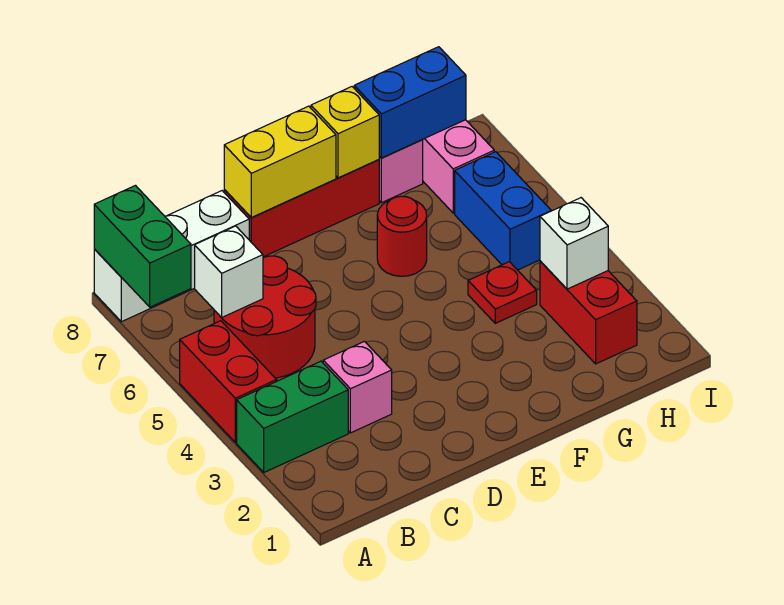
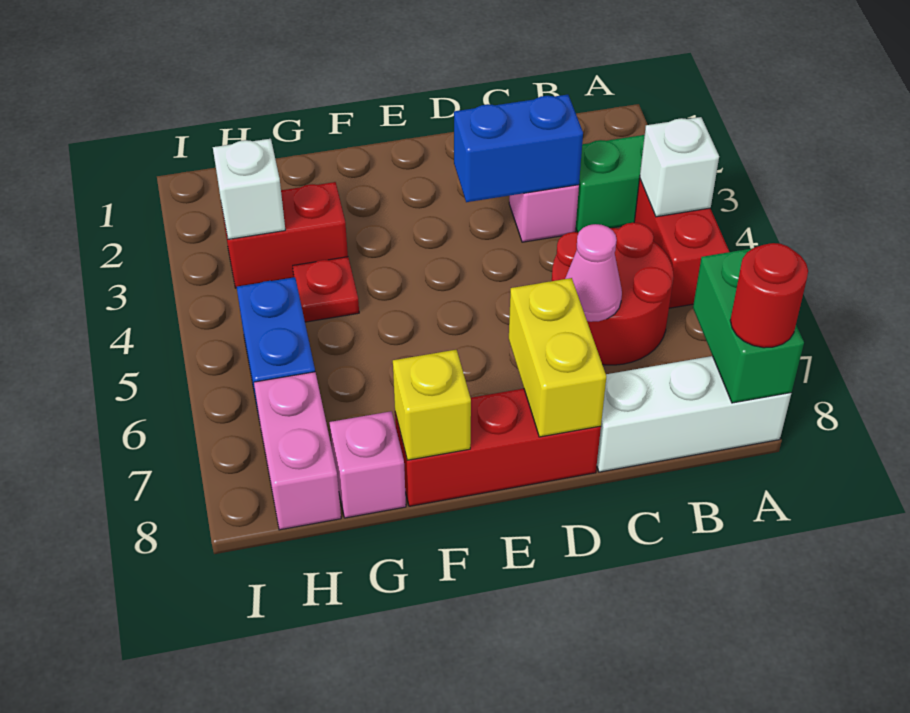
white brick B6 level 2 -> white brick A4 level 2
none -> pink cone C6 level 2
yellow brick D8:E8 level 2 -> yellow brick D7:D8 level 2
red round brick F6 level 1 -> red round brick A8 level 3
blue brick G8:H8 level 2 -> blue brick C3:D3 level 2
red brick H2:H3 level 1 -> red brick G3:H3 level 1

